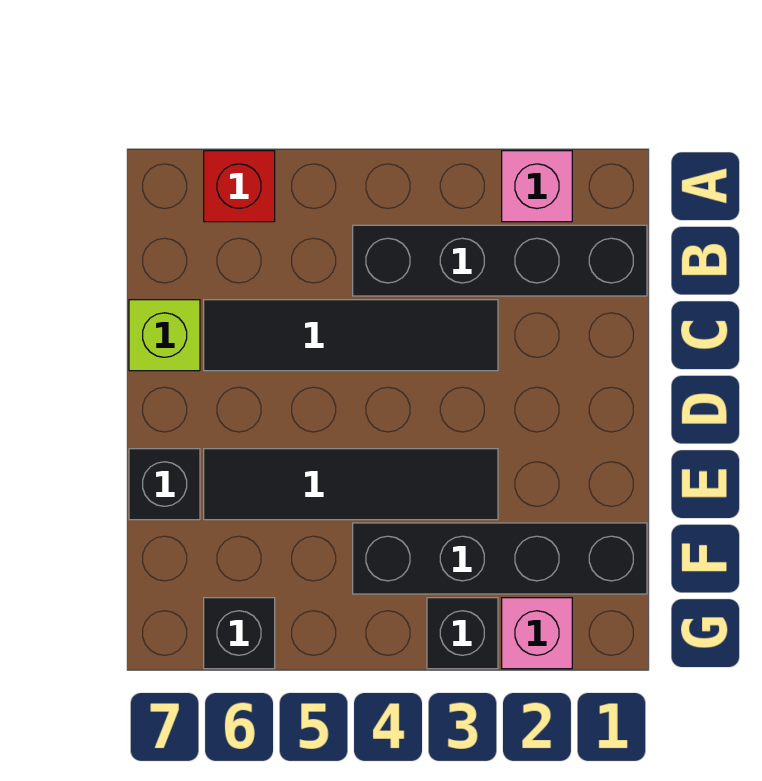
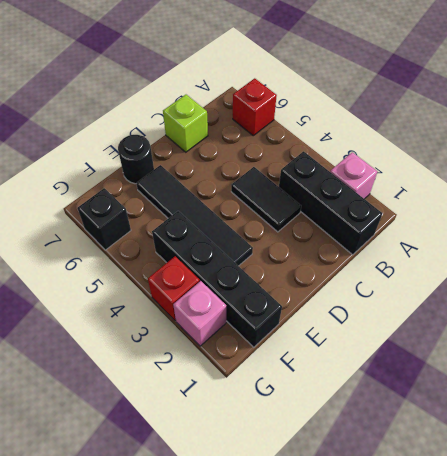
black brick B1:B4 level 1 -> black brick B1:B3 level 1
black tile C3:C6 level 1 -> black tile C3:C4 level 1
black brick E7 level 1 -> black round brick E7 level 1
black brick G3 level 1 -> red brick G3 level 1

